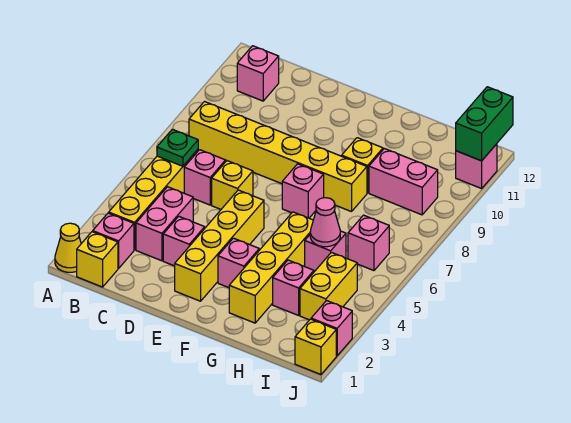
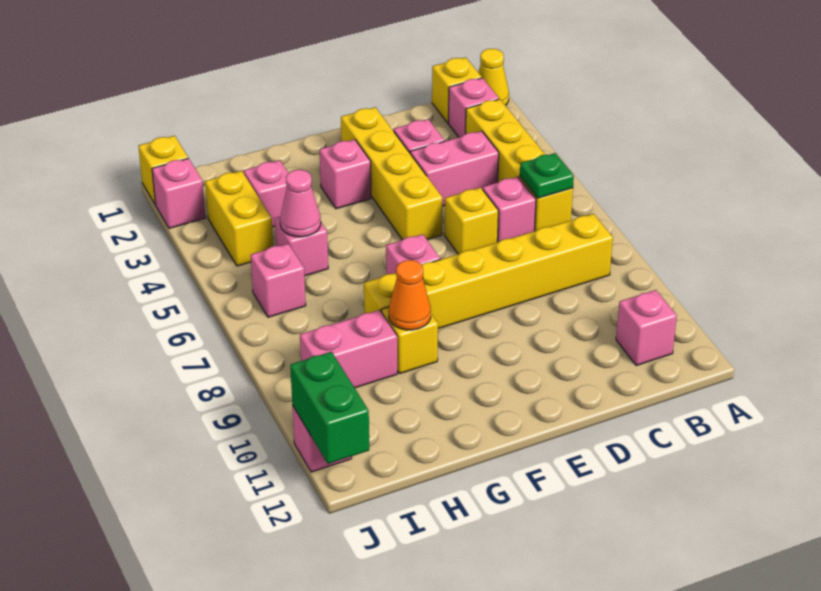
pink brick C3:C4 level 1 -> pink brick C4:D4 level 1
yellow brick G2:G5 level 1 -> none
none -> orange cone G9 level 2

